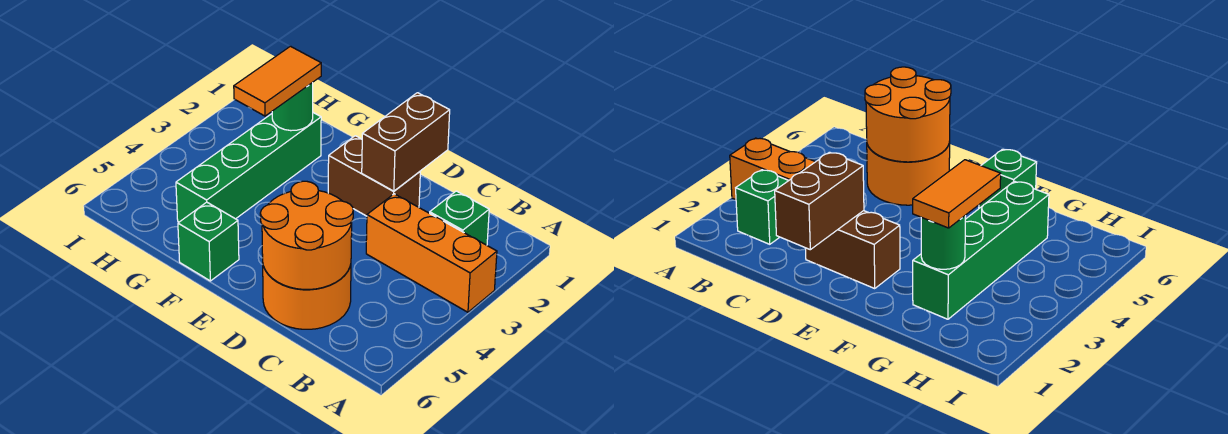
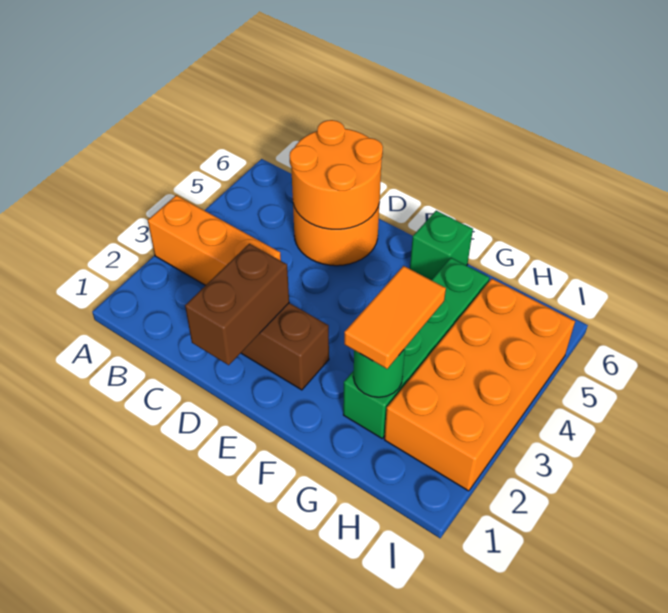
green brick B2 level 1 -> none
none -> orange brick H2:I5 level 1

